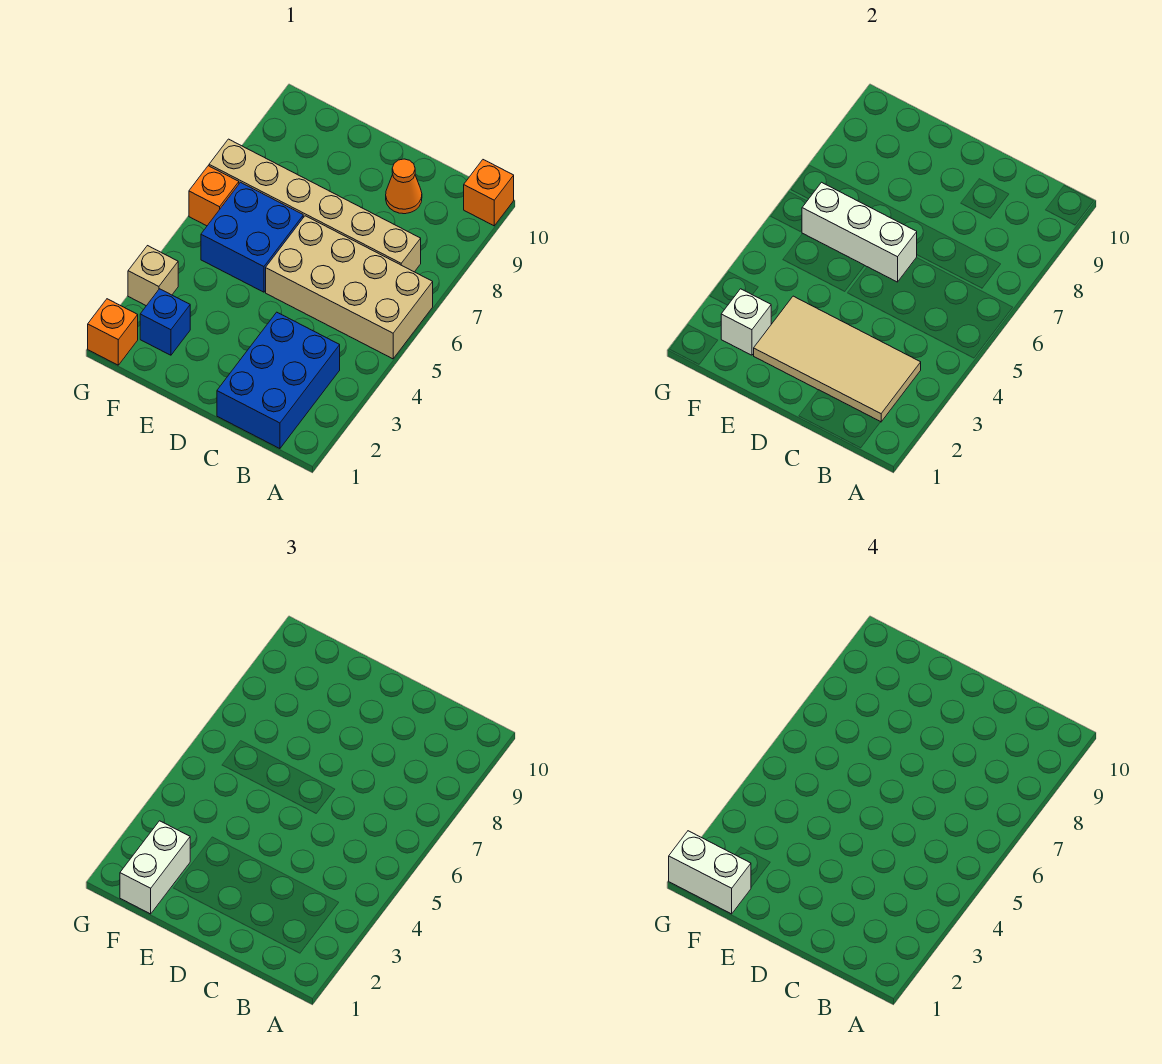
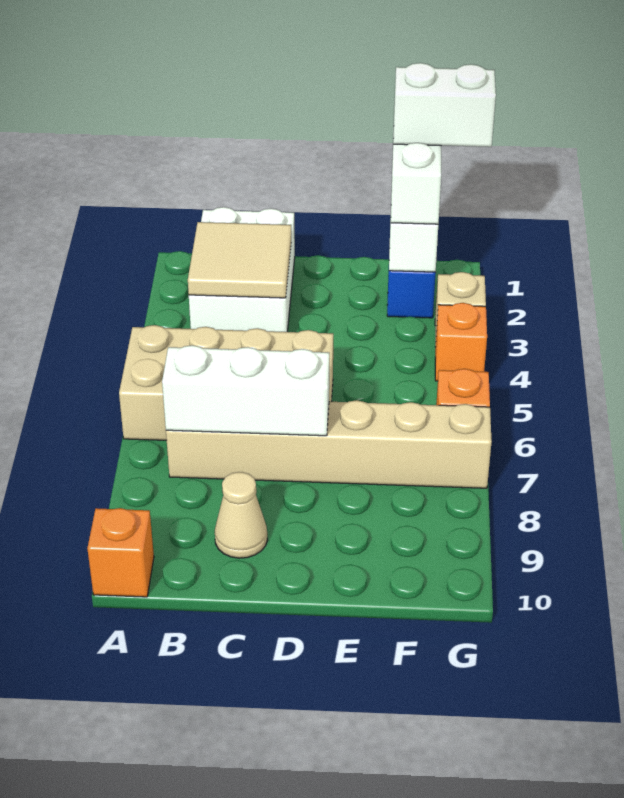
blue brick B1:C3 level 1 -> white brick B1:C3 level 1
tan tile B2:E3 level 2 -> tan tile B2:C3 level 2
orange cone C9 level 1 -> tan cone C9 level 1
white brick D6:F6 level 2 -> white brick B7:D7 level 2
blue brick E5:F6 level 1 -> none
orange brick G1 level 1 -> orange brick G4 level 1

